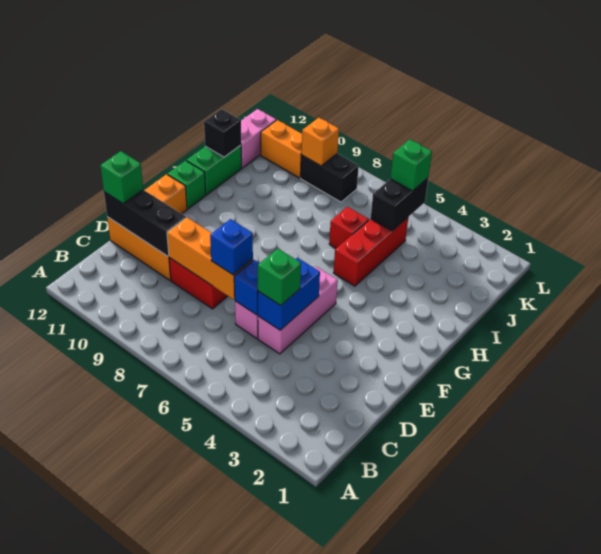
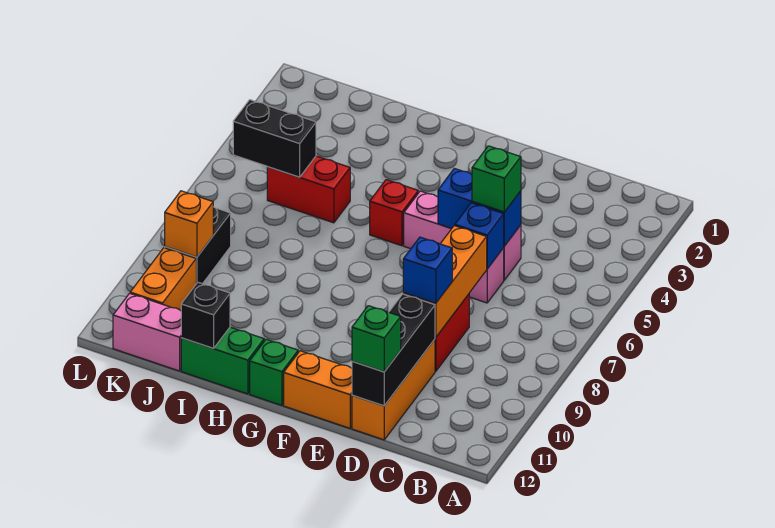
blue brick D7 level 3 -> blue brick D9 level 3
red brick H5:J5 level 1 -> red brick I5:J5 level 1
red brick I6 level 1 -> red brick G5 level 1
green brick K5 level 3 -> none

